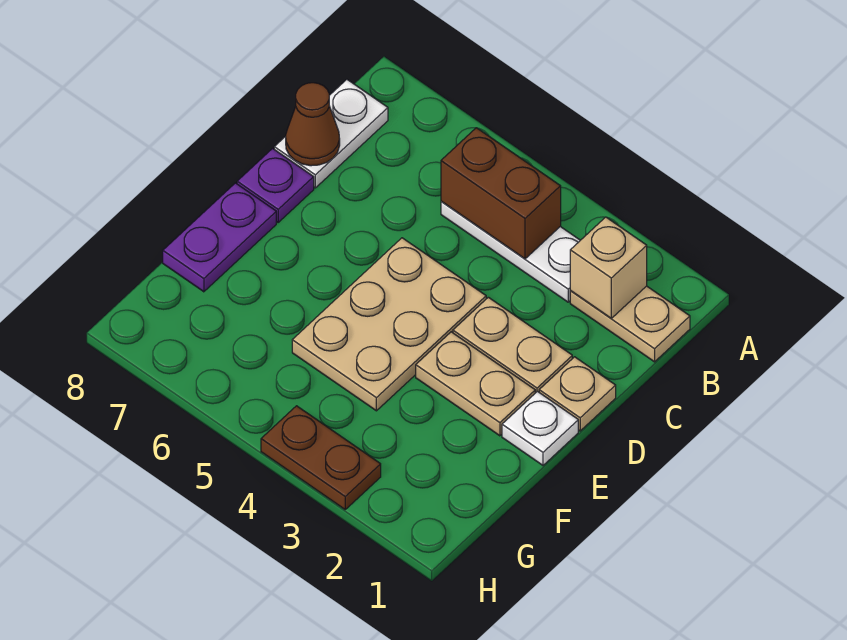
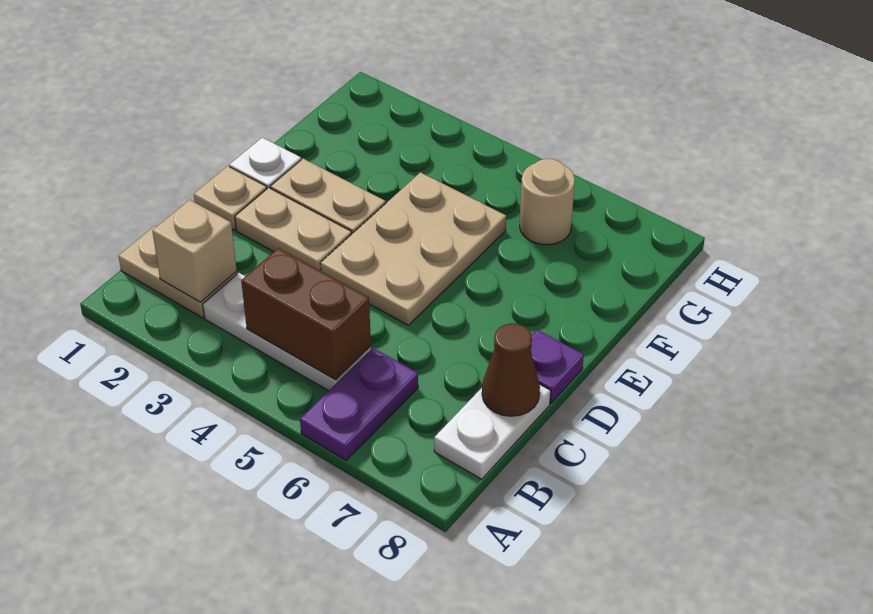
purple plate E8:F8 level 1 -> purple plate A6:B6 level 1
none -> tan round brick G6 level 1
brown plate H3:H4 level 1 -> none

